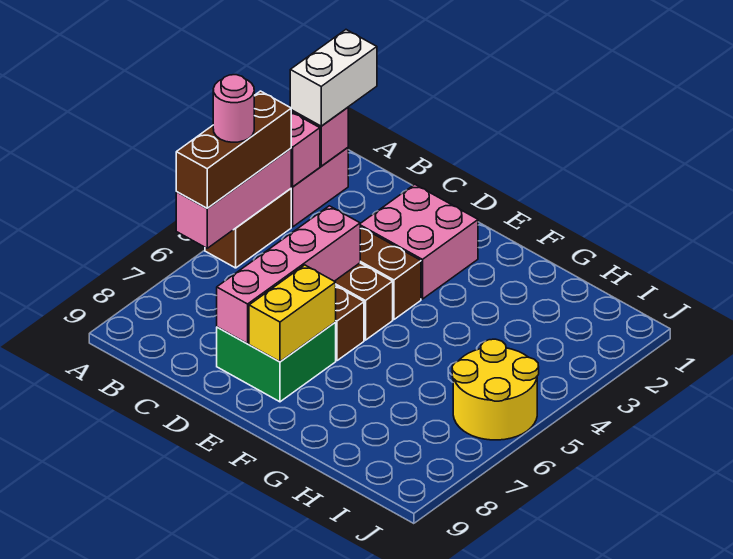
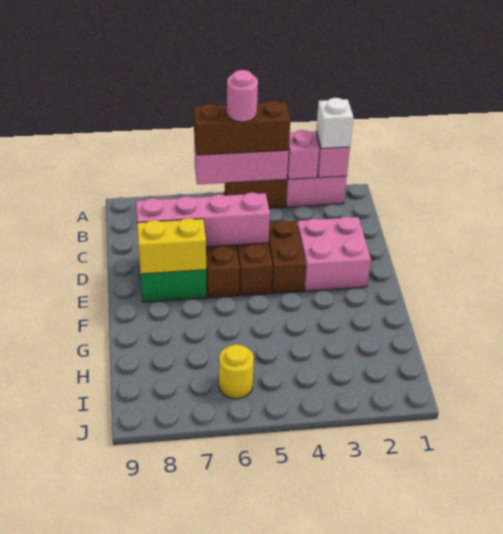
white brick A1:A2 level 3 -> white brick A2 level 3
yellow round brick I5:J6 level 1 -> yellow round brick I6 level 1

